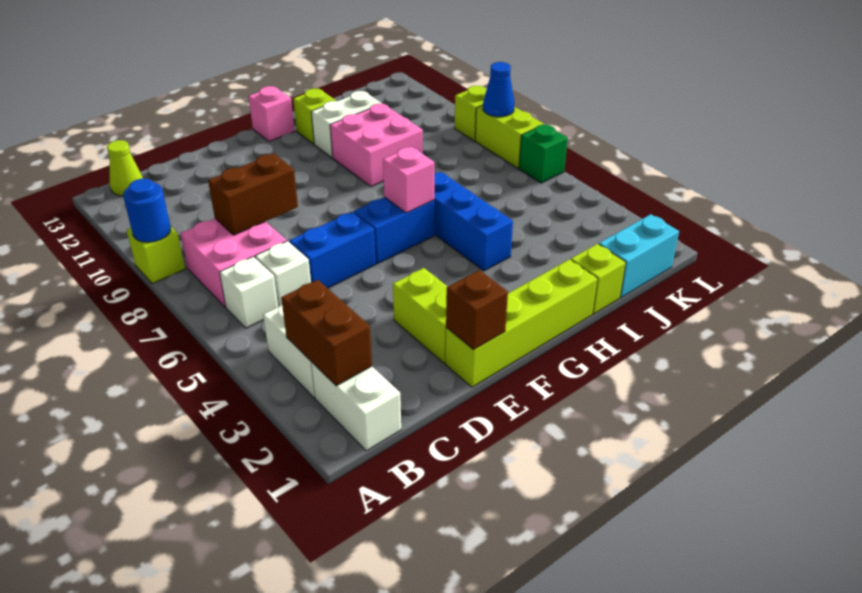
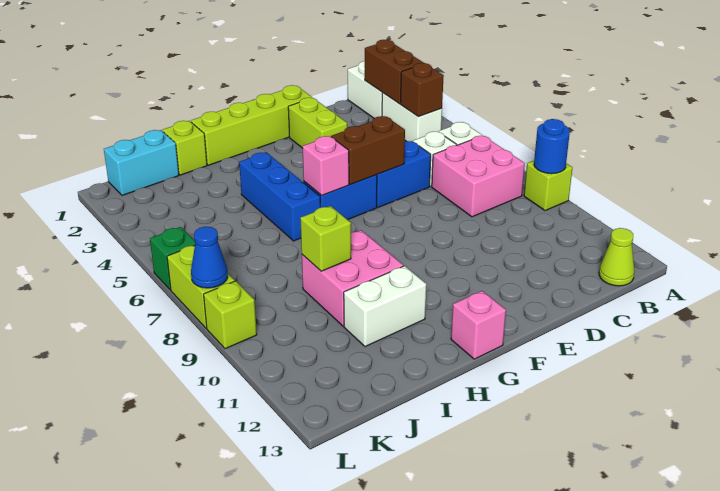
brown brick C8:D8 level 2 -> brown brick E6:F6 level 2
brown brick E1 level 2 -> brown brick B4 level 2
lime brick H12 level 1 -> lime brick I9 level 2

